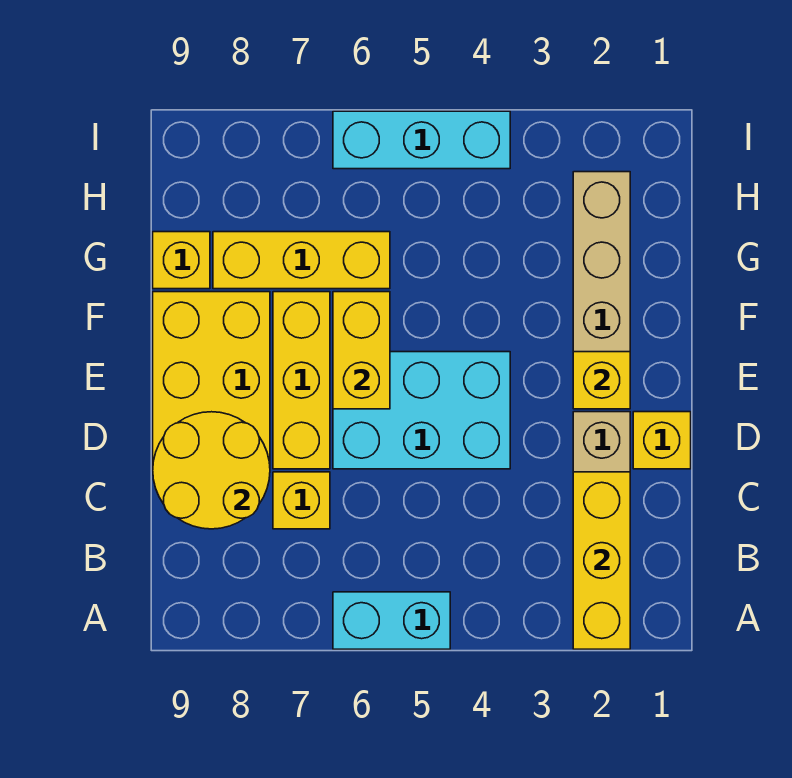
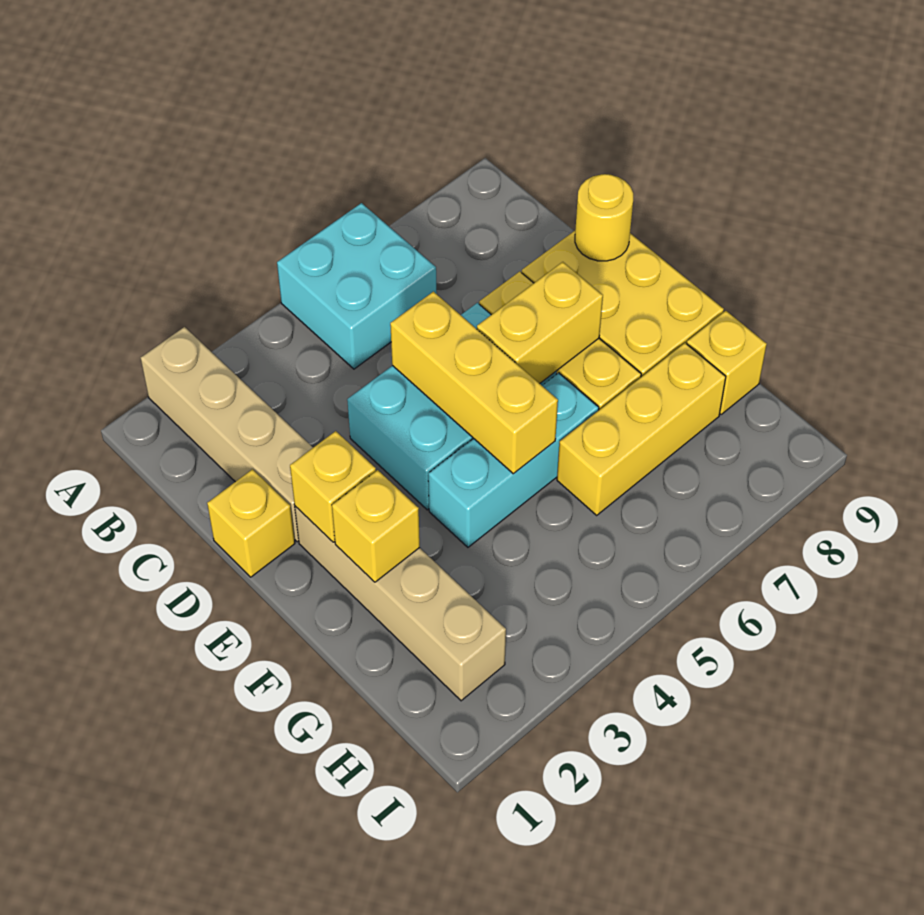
yellow brick A2:C2 level 2 -> yellow brick D5:F5 level 2
cyan brick A5:A6 level 1 -> cyan brick A5:B6 level 1
yellow brick C7 level 1 -> yellow brick F2 level 2
yellow round brick C8:D9 level 2 -> yellow round brick D9 level 2
yellow brick E6:F6 level 2 -> yellow brick E6:E7 level 2
cyan brick I4:I6 level 1 -> cyan brick F4:F6 level 1

